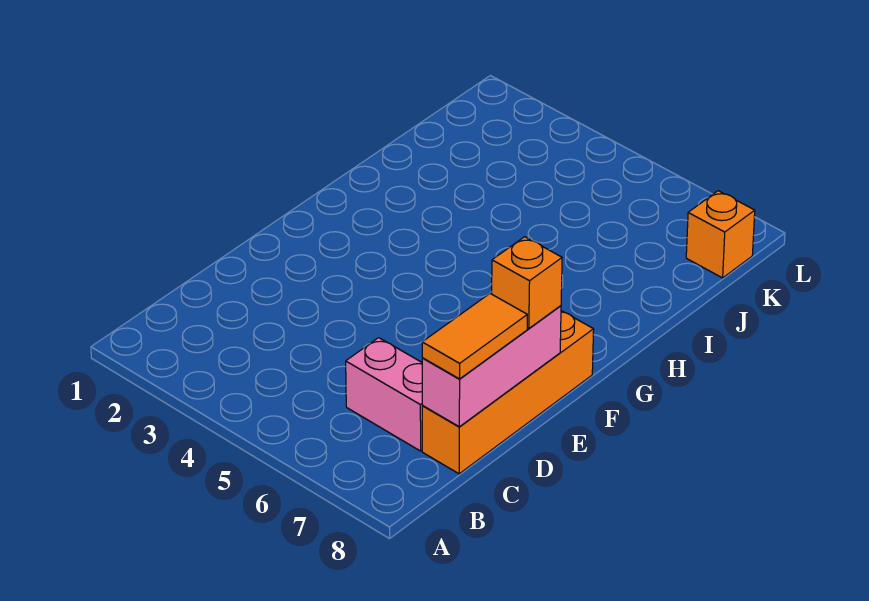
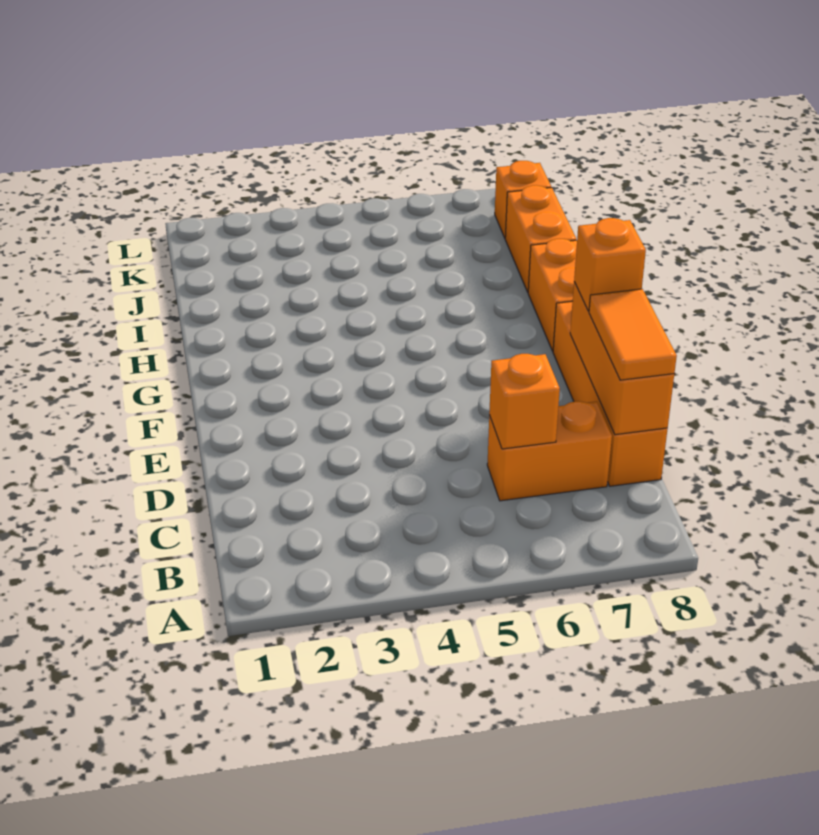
pink brick C6:C7 level 1 -> orange brick C6:C7 level 1
none -> orange brick C6 level 2
pink brick C8:E8 level 2 -> orange brick C8:E8 level 2
none -> orange brick G8:H8 level 1
none -> orange brick I8:J8 level 1

